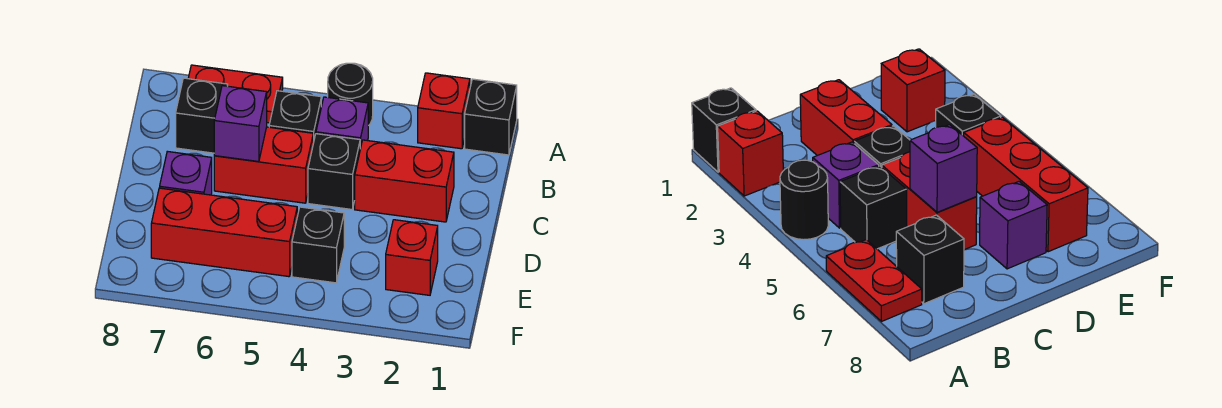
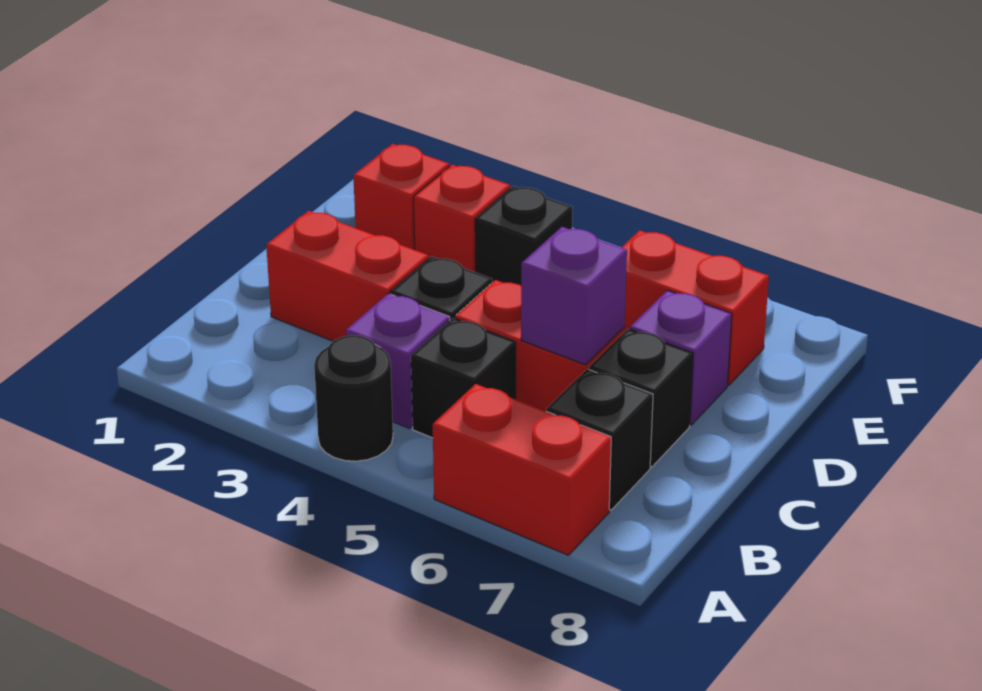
black brick A1 level 1 -> black brick C7 level 1
red brick A2 level 1 -> red brick E3 level 1
red plate A6:A7 level 1 -> red brick A6:A7 level 1
red brick E5:E7 level 1 -> red brick E6:E7 level 1

